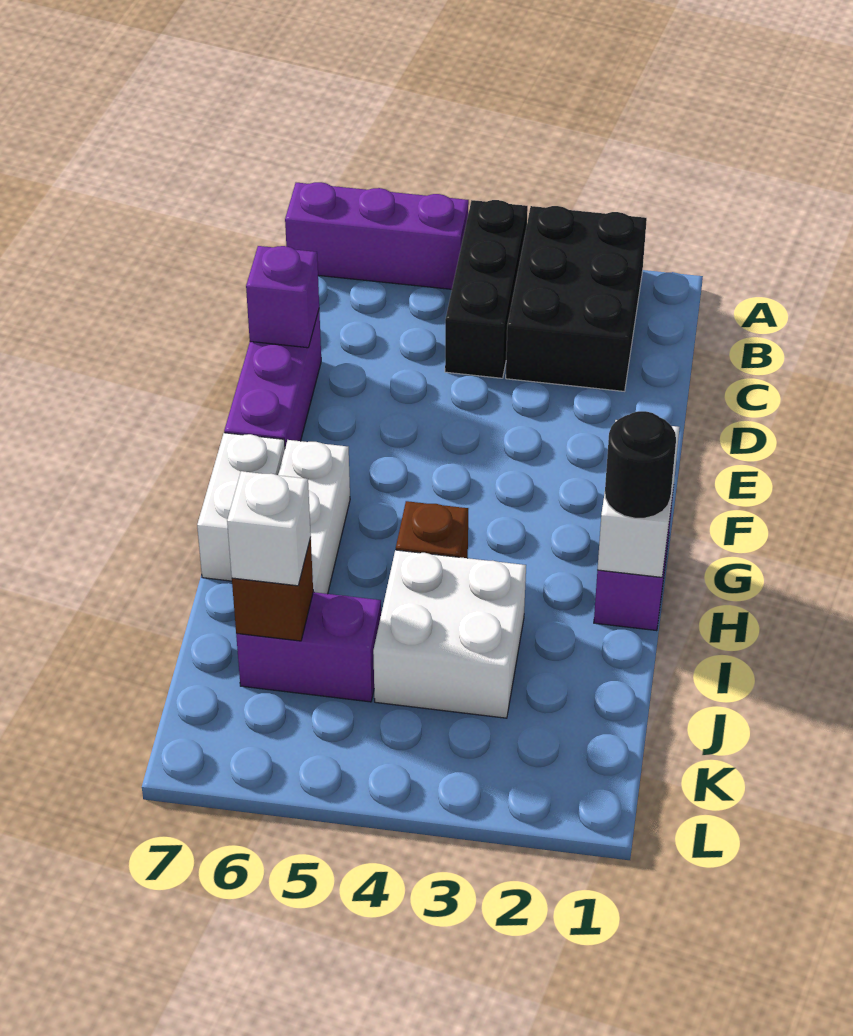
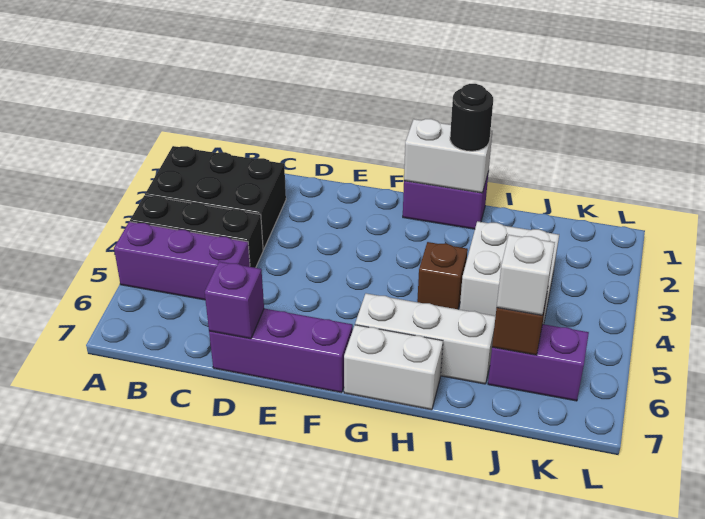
purple brick A5:A7 level 1 -> purple brick A5:C5 level 1
purple brick J5:J6 level 1 -> purple brick J6:K6 level 1

